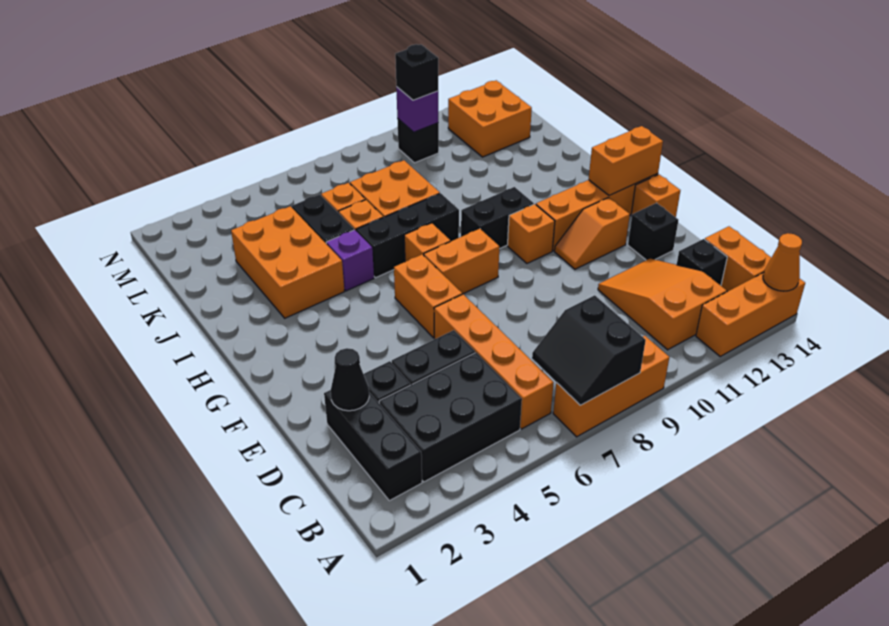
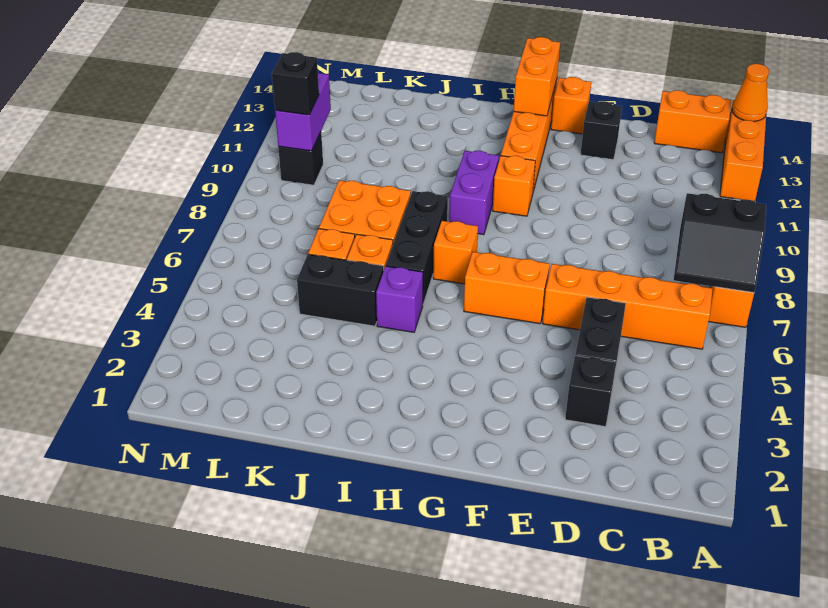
black brick B2:D2 level 1 -> none
black brick B3:C5 level 1 -> none
orange slope B11:D12 level 1 top B -> none
black brick C13 level 1 -> none
black cone D2 level 2 -> none
orange slope F11:F12 level 1 top 12 -> none
orange brick G7:G8 level 1 -> none
black brick H9:H10 level 1 -> purple brick H9:H10 level 1
orange brick I3:K4 level 1 -> none
orange brick L12:M13 level 1 -> none
purple brick M10 level 2 -> purple brick M10:M11 level 2

